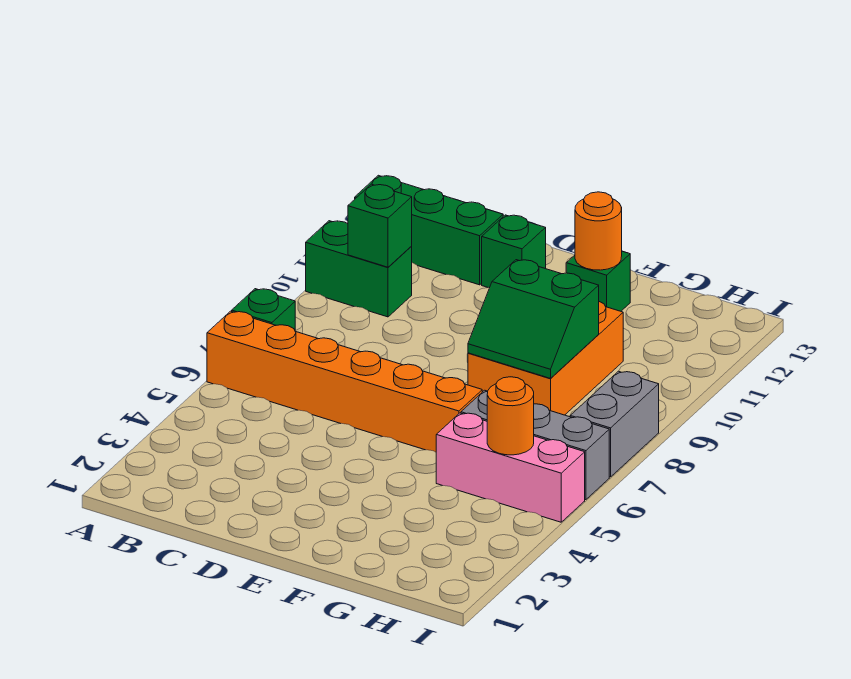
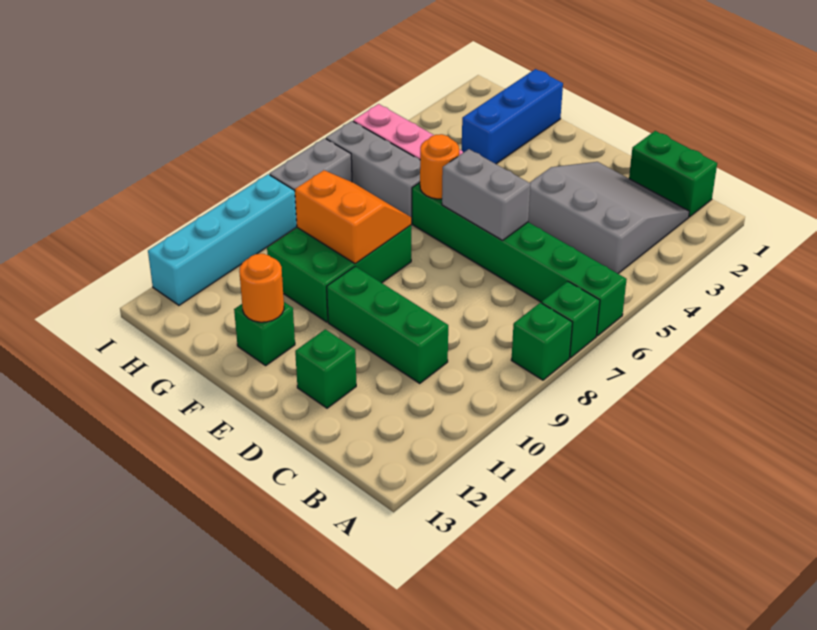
orange brick A6:F6 level 1 -> green brick A6:F6 level 1
green brick A10:B10 level 1 -> green brick B1:C1 level 1
green brick A12:C12 level 1 -> green brick C10:E10 level 1
none -> grey slope B2:D4 level 1 top 4
green brick B10 level 2 -> green brick A8 level 1
none -> grey brick D6:E6 level 2
orange brick F8:G10 level 1 -> green brick F8:G10 level 1
green slope F8:G9 level 2 top 9 -> orange slope F8:G9 level 2 top 9
none -> blue brick G1:G3 level 1
orange round brick H5 level 2 -> orange round brick F6 level 2
none -> cyan brick I9:I12 level 1

